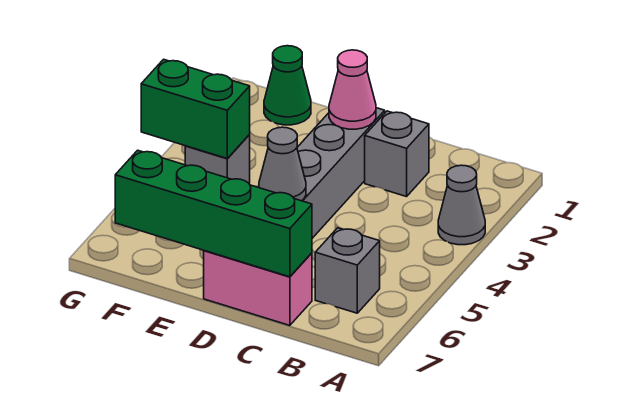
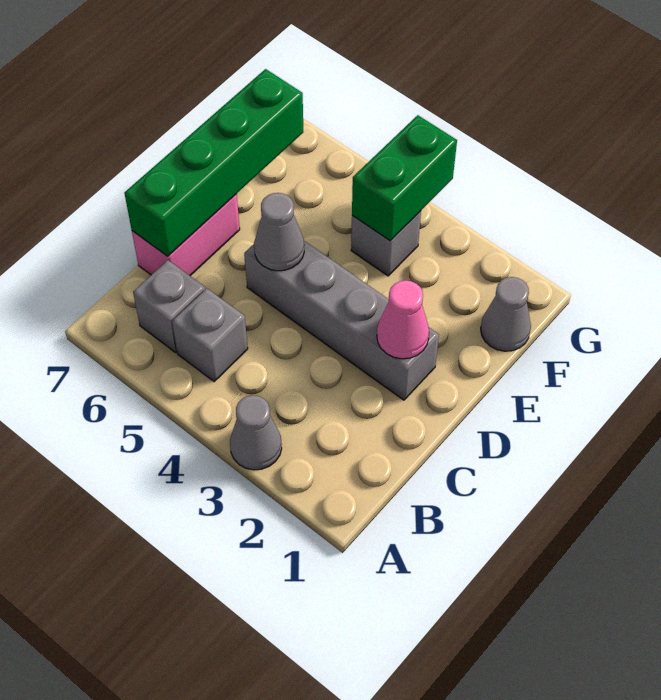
grey brick C2 level 1 -> grey brick B5 level 1
green cone F1 level 1 -> grey cone F1 level 1

